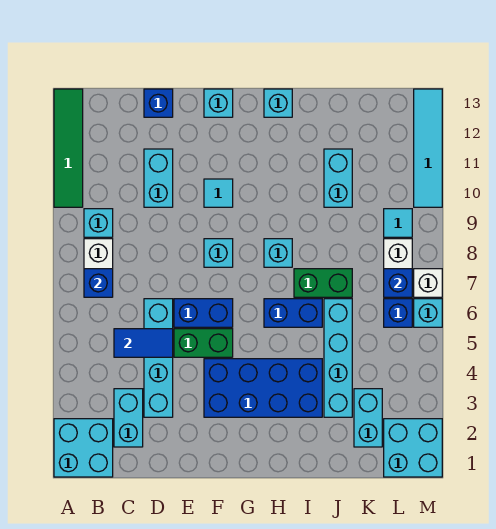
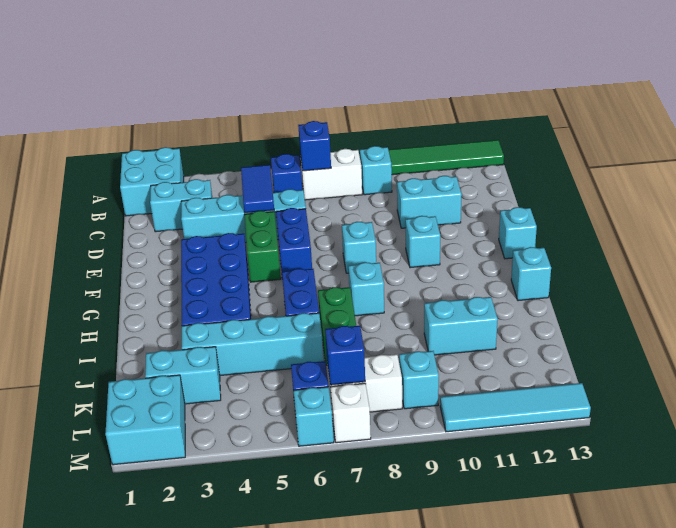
blue brick D13 level 1 -> blue brick B6 level 1
cyan tile F10 level 1 -> cyan brick F10 level 1
cyan tile L9 level 1 -> cyan brick L9 level 1

